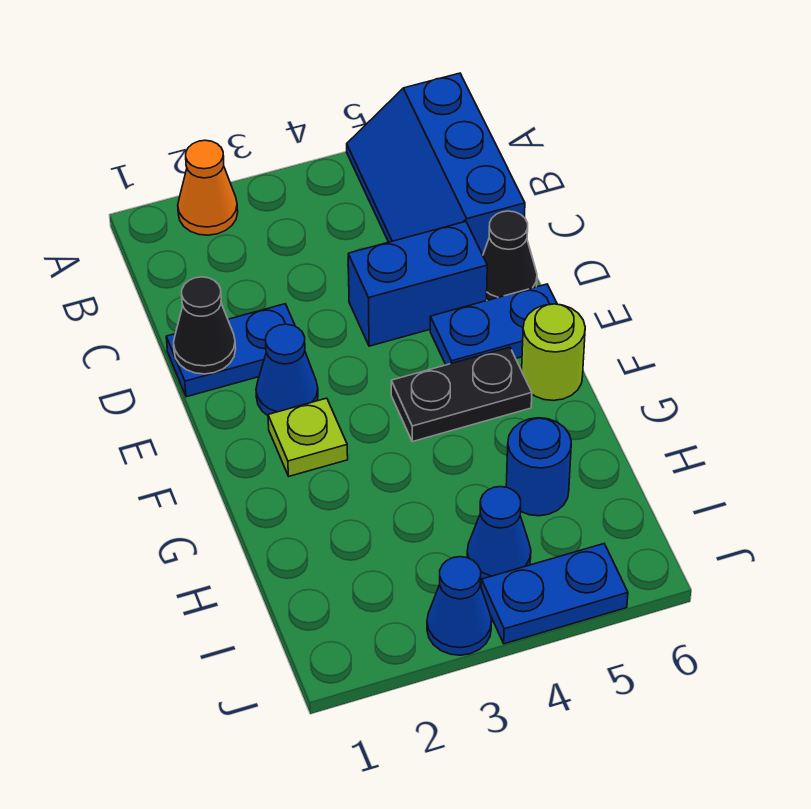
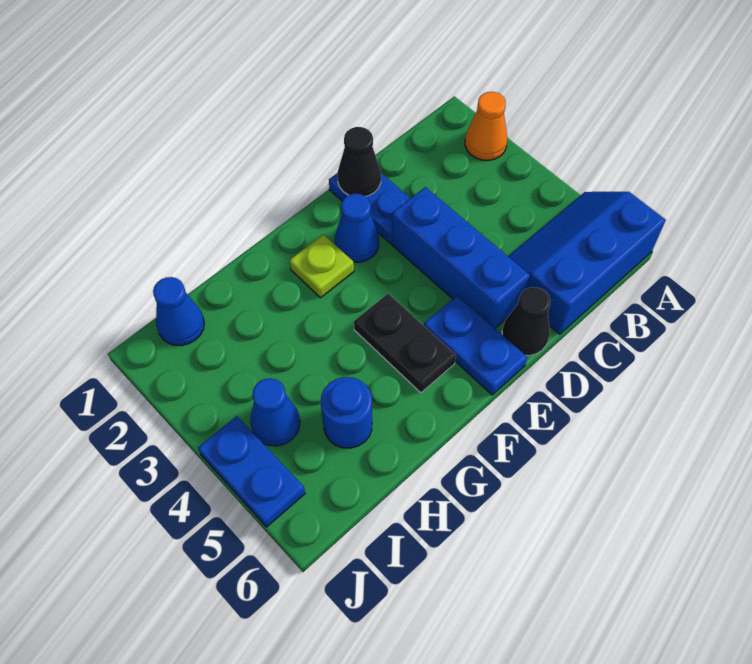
blue brick D4:D5 level 1 -> blue brick D3:D5 level 1
lime round brick F6 level 1 -> none
blue cone J3 level 1 -> blue cone I1 level 1

